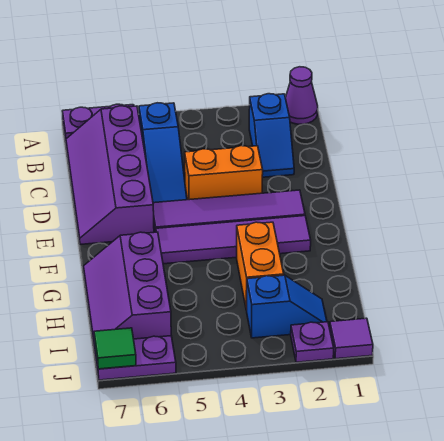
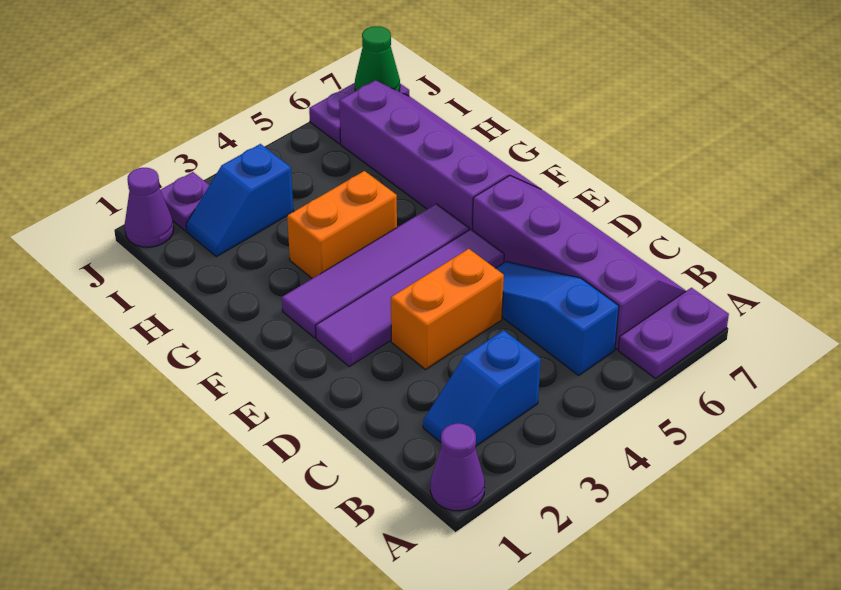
blue slope B2:C2 level 1 top B -> blue slope B2:B3 level 1 top 3
orange brick G3:H3 level 1 -> orange brick G3:G4 level 1
purple slope G6:I7 level 1 top 6 -> purple slope F6:I7 level 1 top 6
purple tile J1 level 1 -> purple cone J1 level 1
green tile J7 level 2 -> green cone J7 level 2

